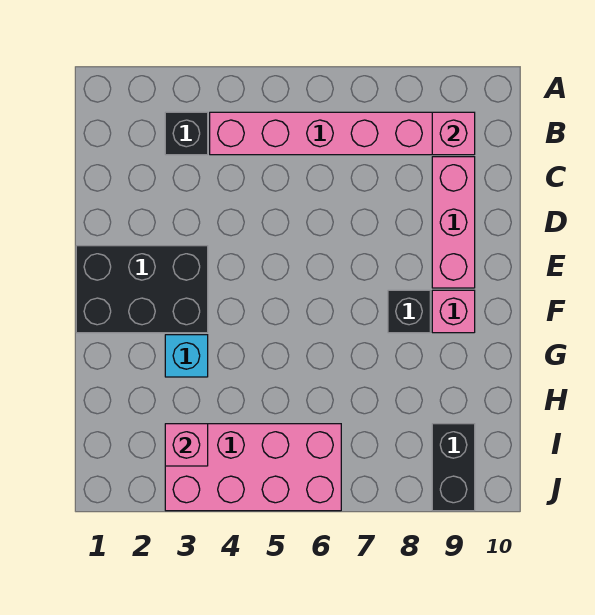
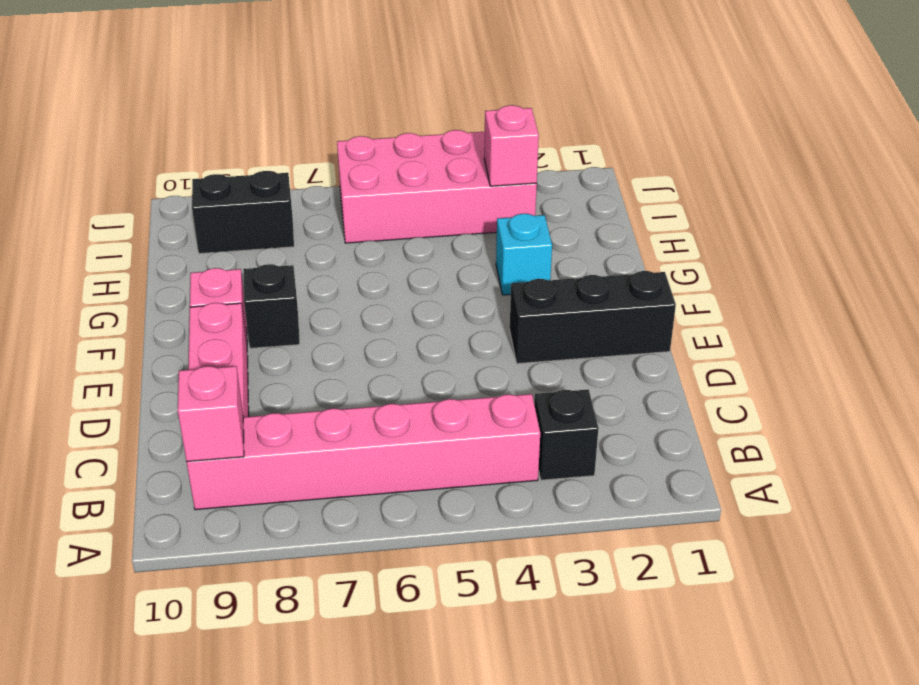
black brick E1:F3 level 1 -> black brick E1:E3 level 1
black brick I9:J9 level 1 -> black brick I8:I9 level 1

